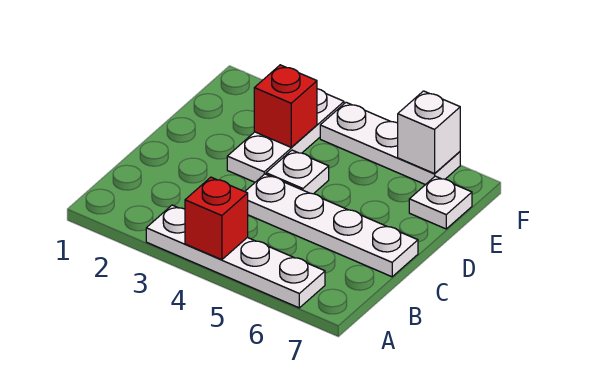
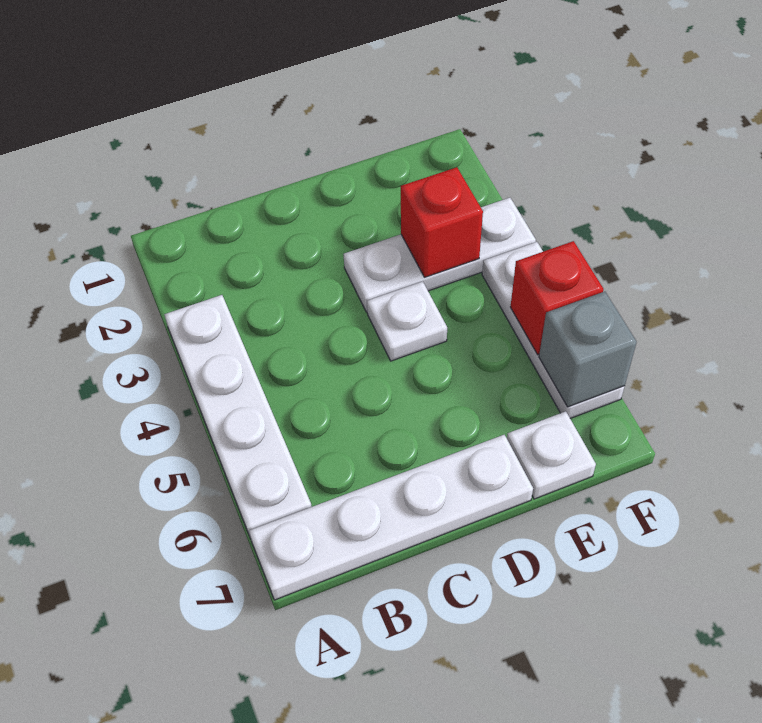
red brick A4 level 2 -> red brick F5 level 2
white plate C4:C7 level 1 -> white plate A7:D7 level 1
white brick F6 level 2 -> grey brick F6 level 2

